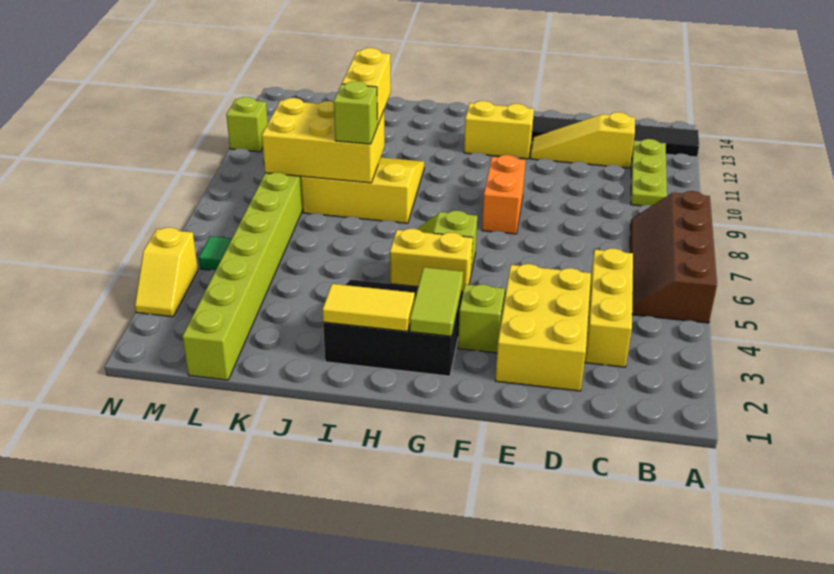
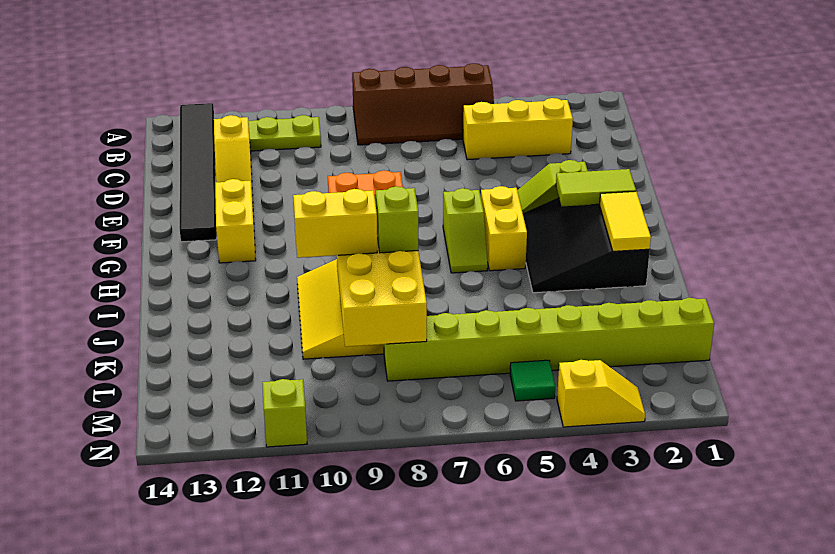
yellow brick D2:E4 level 1 -> none

